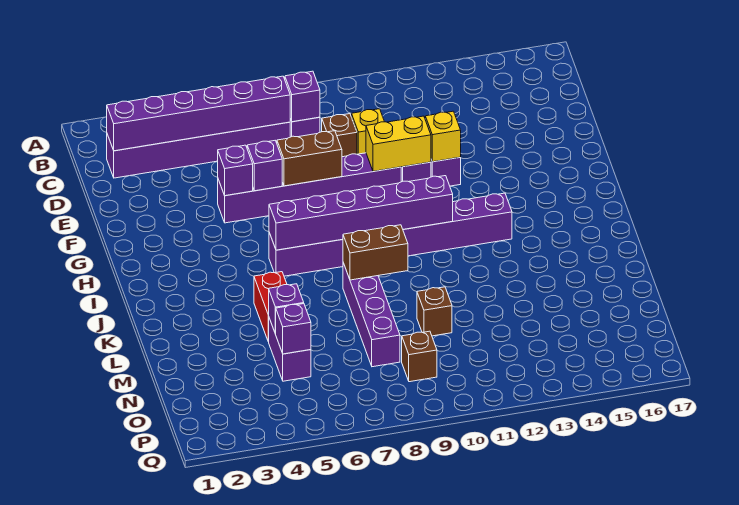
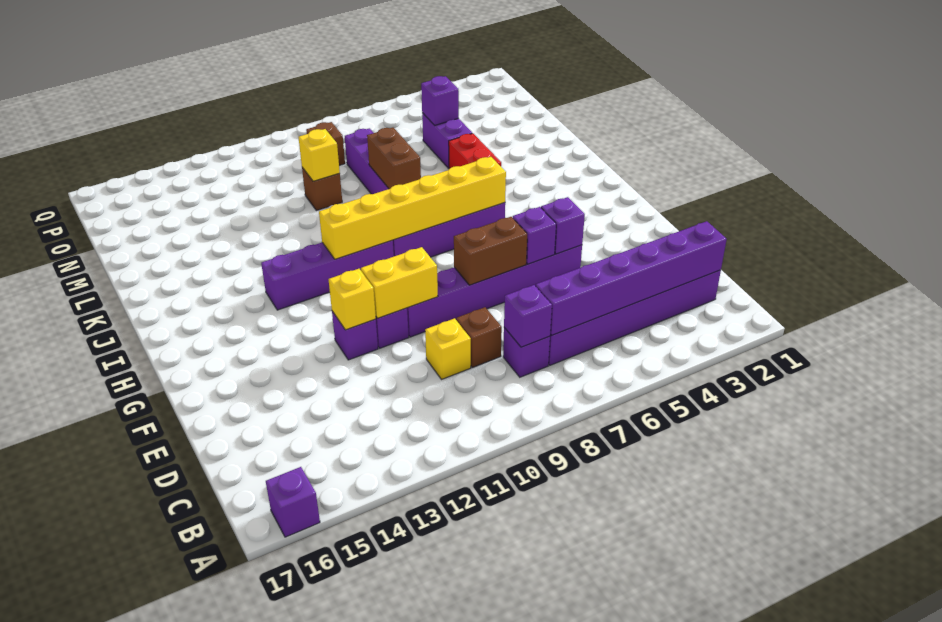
purple brick I6:I11 level 2 -> yellow brick I6:I11 level 2
brown brick K8:K9 level 2 -> brown brick K8:L8 level 2
purple brick M5 level 2 -> purple brick A16 level 1
none -> yellow brick M10 level 2

